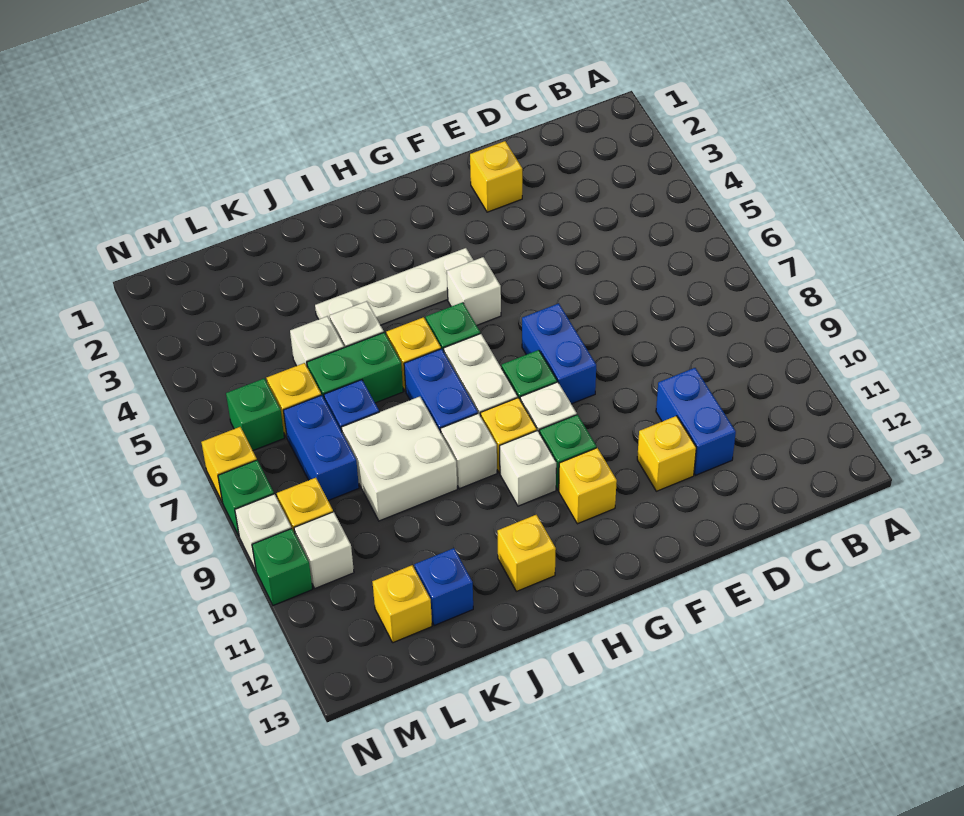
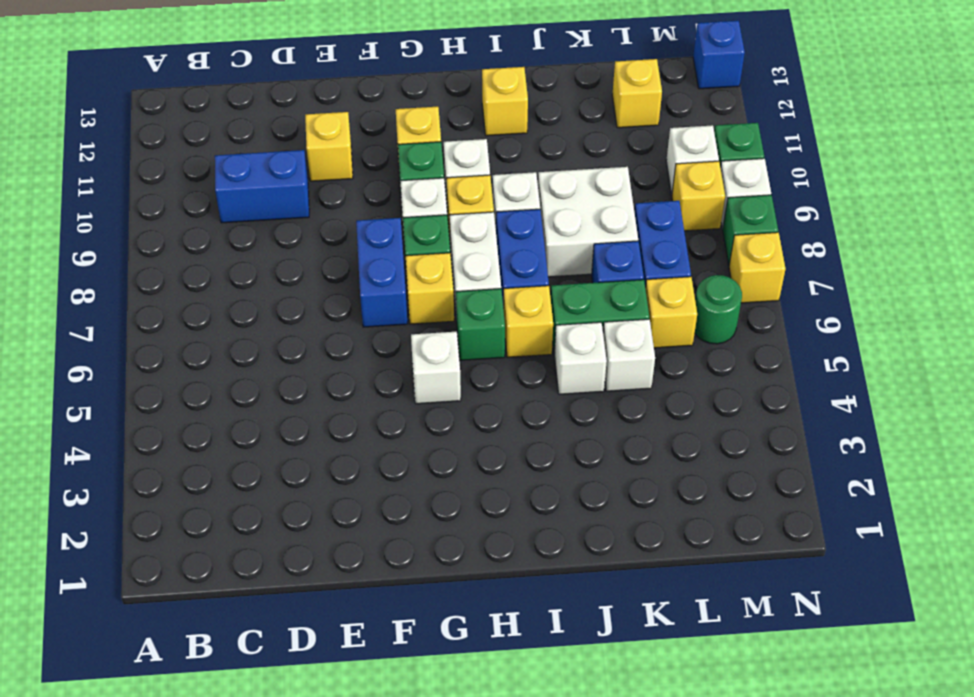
blue brick D10:D11 level 1 -> blue brick C10:D10 level 1
yellow brick E2 level 1 -> yellow brick G7 level 1
white plate G4:J4 level 1 -> none
blue brick K12 level 1 -> blue brick N13 level 1
green brick M6 level 1 -> green round brick M6 level 1

